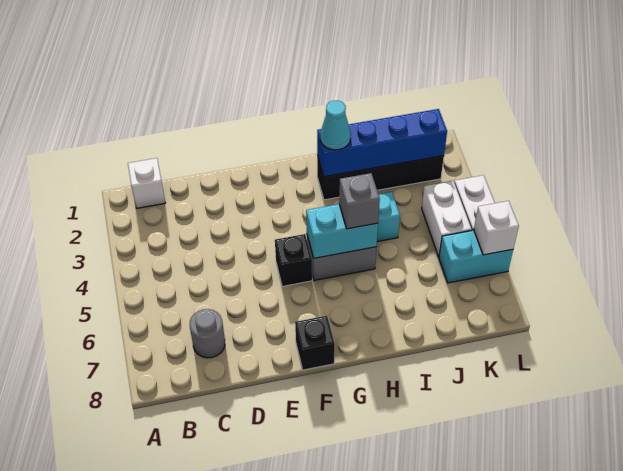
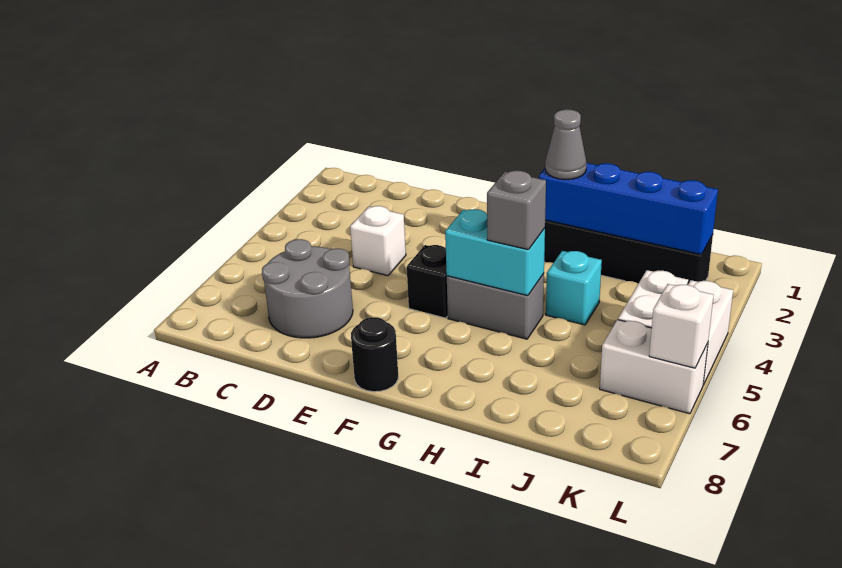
white brick B1 level 1 -> white brick D4 level 1
grey round brick C7 level 1 -> grey round brick C6:D7 level 1
black brick F8 level 1 -> black round brick F8 level 1
cyan cone H2 level 3 -> grey cone H2 level 3
cyan brick K6:L6 level 1 -> white brick K6:L6 level 1

